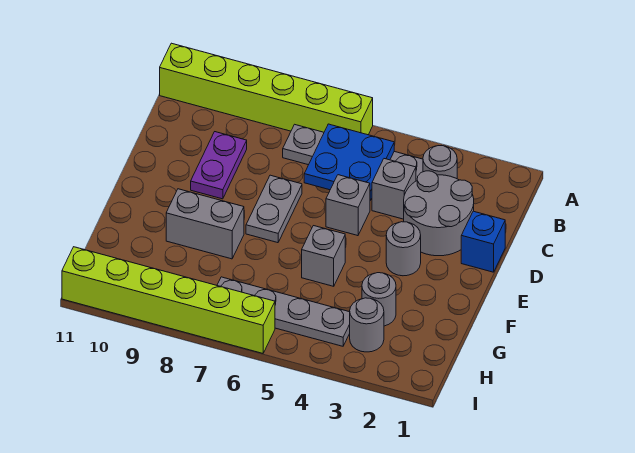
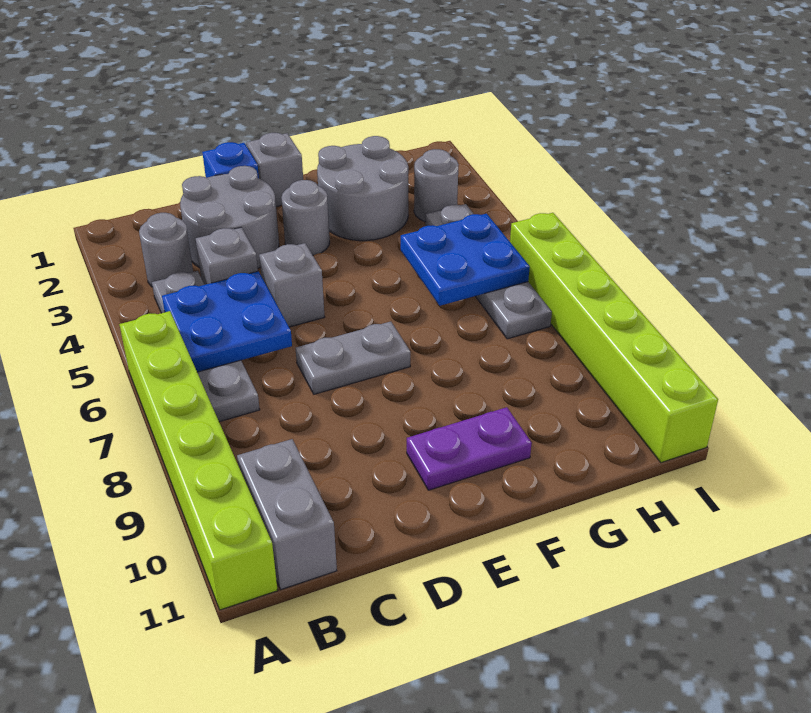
purple plate C9:D9 level 1 -> purple plate E10:F10 level 1
grey brick F5 level 1 -> grey brick E1 level 1
grey brick F8:F9 level 1 -> grey brick B10:B11 level 1
grey round brick G3 level 1 -> grey round brick F2:G3 level 1
none -> blue plate G5:H6 level 2

